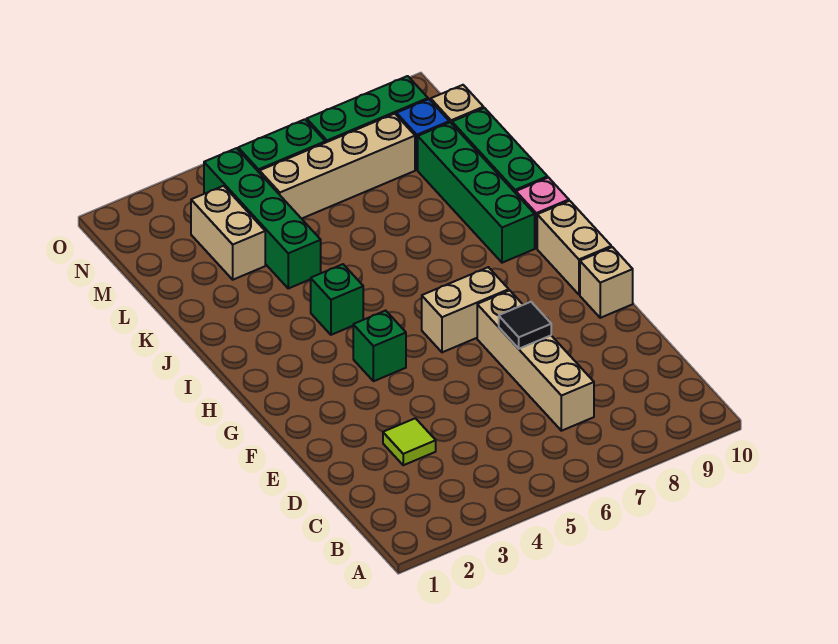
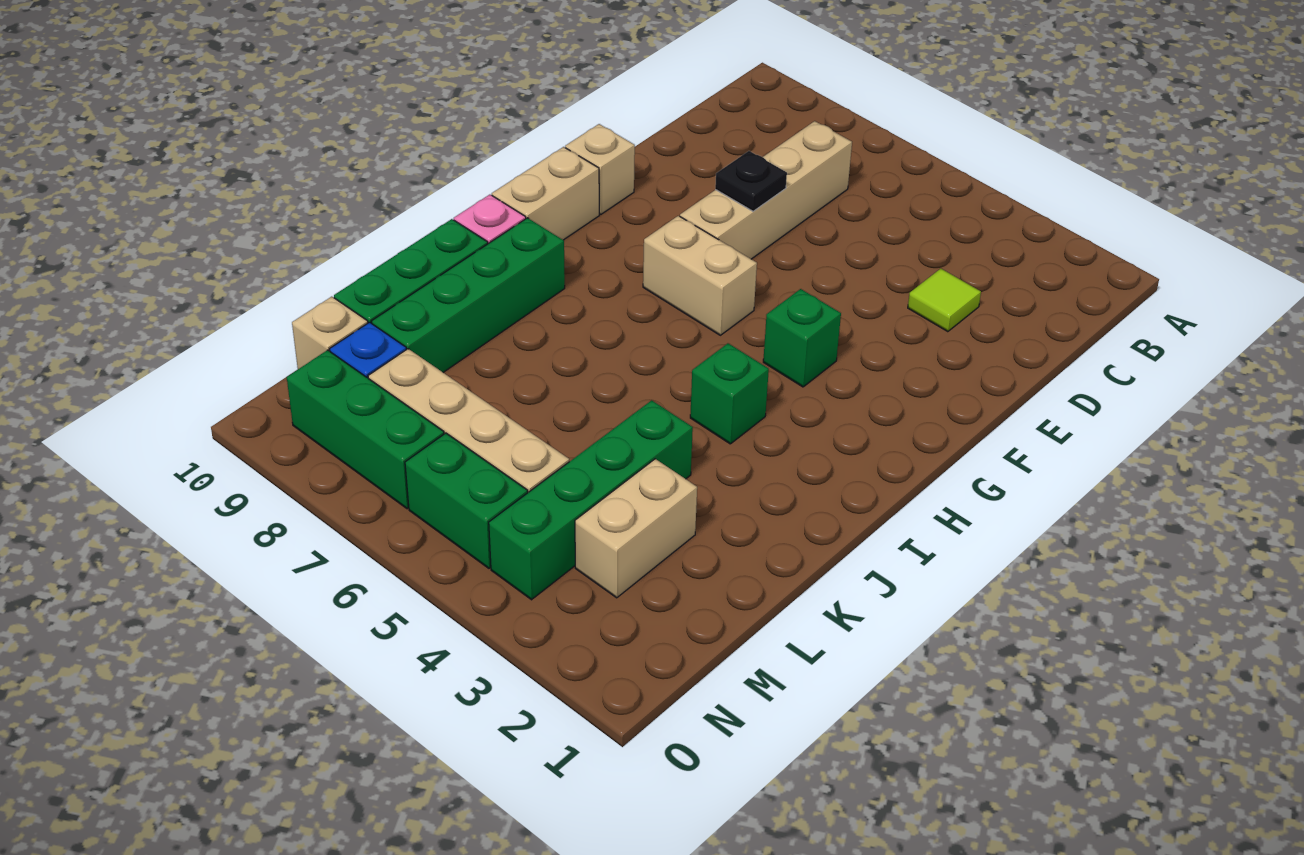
black tile E7 level 2 -> black plate E7 level 2

